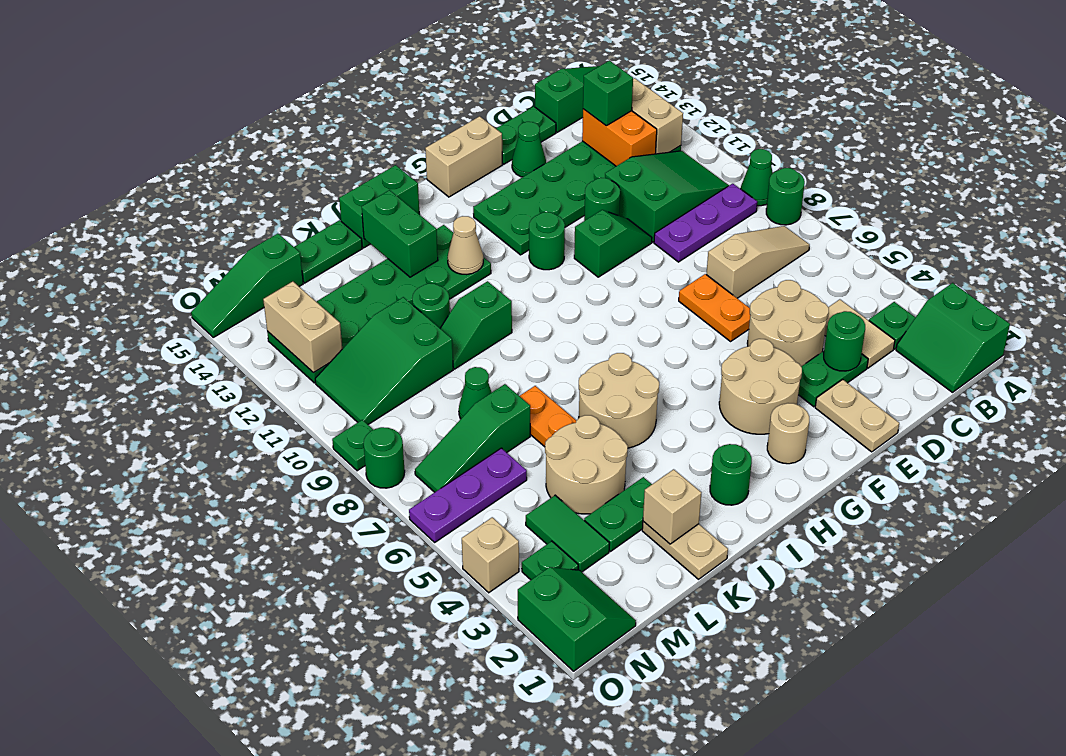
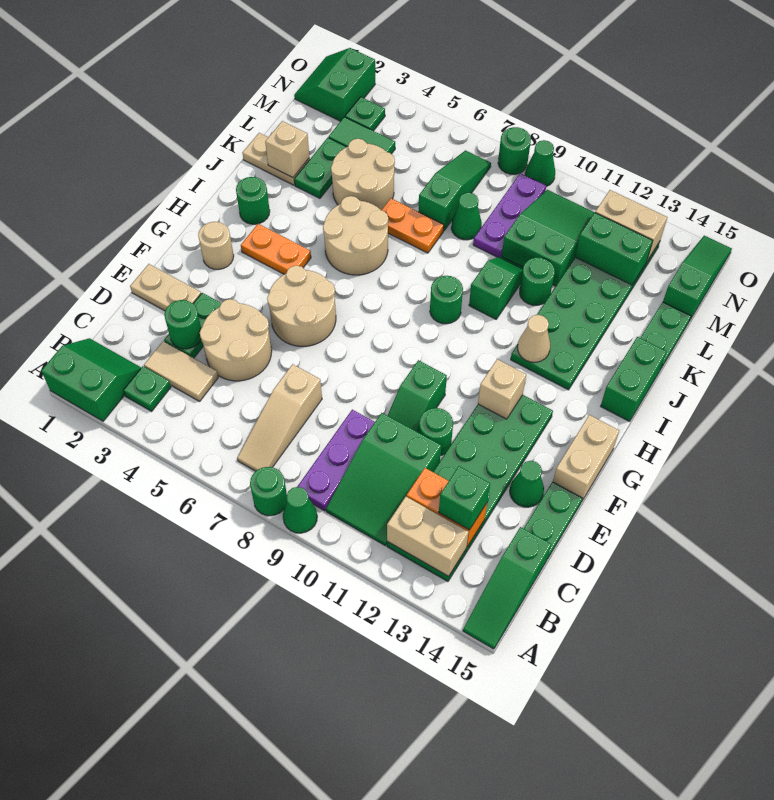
orange plate E6:E7 level 1 -> orange plate H3:H4 level 1
tan round brick F3:G4 level 1 -> tan round brick F5:G6 level 1
green round brick G11 level 1 -> green round brick I9 level 1
green brick J13:J14 level 2 -> green brick M12:M13 level 2
purple plate M6:O6 level 1 -> purple plate L9:N9 level 1
green slope N1:O2 level 1 top O -> green slope N1:O2 level 1 top 2
tan brick O4 level 1 -> tan brick G12 level 2
green plate O9 level 1 -> green cone O9 level 1

